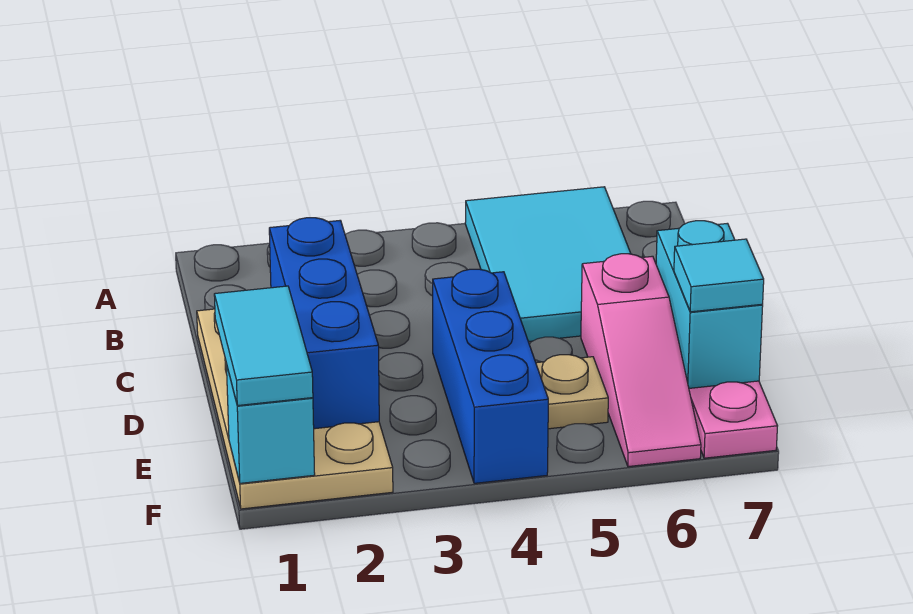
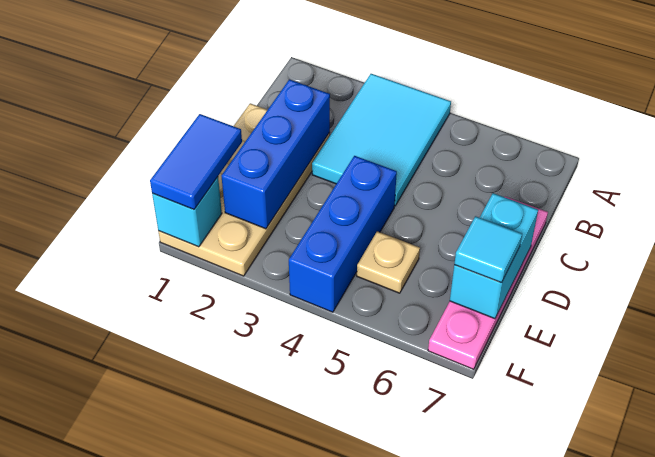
cyan tile A5:C6 level 1 -> cyan tile A3:C4 level 1
pink slope D6:F6 level 1 top D -> none
cyan tile E1:F1 level 3 -> blue tile E1:F1 level 3

